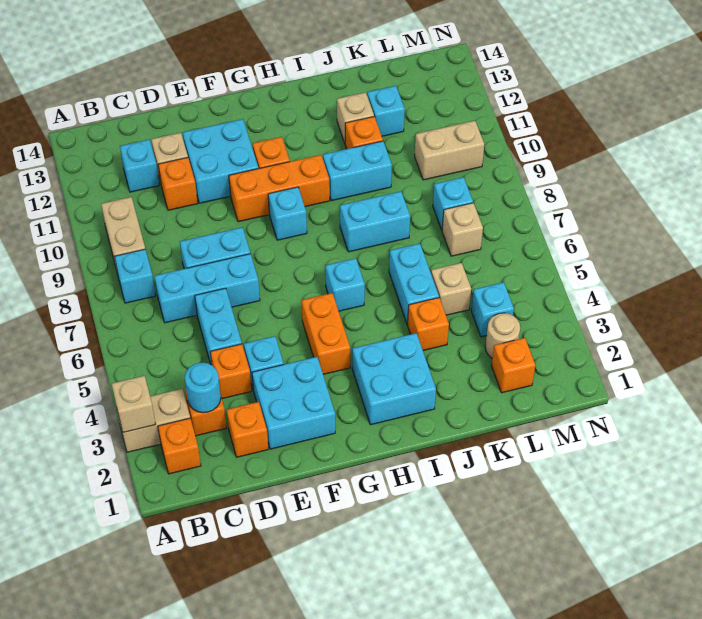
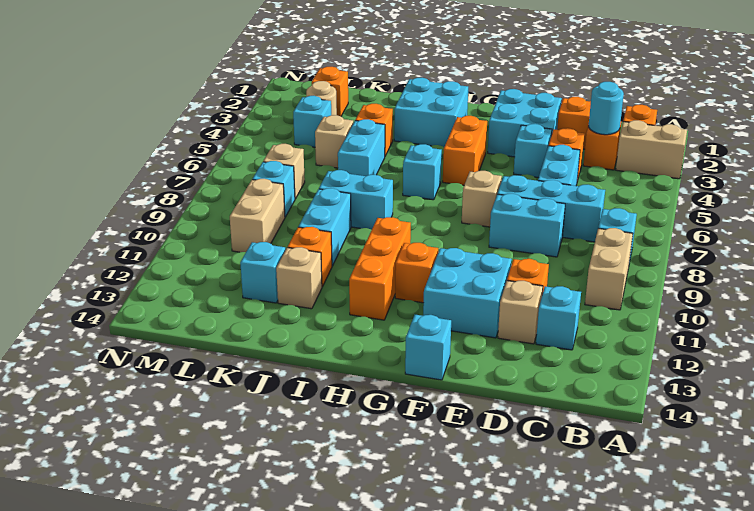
tan brick A3 level 2 -> tan brick F7 level 1
orange brick F10:H10 level 1 -> orange brick H10:H12 level 1
cyan brick G9 level 1 -> cyan brick F14 level 1
cyan brick I10:J10 level 1 -> cyan brick J9:J10 level 1
tan brick L10:M10 level 1 -> tan brick L9:L10 level 1

